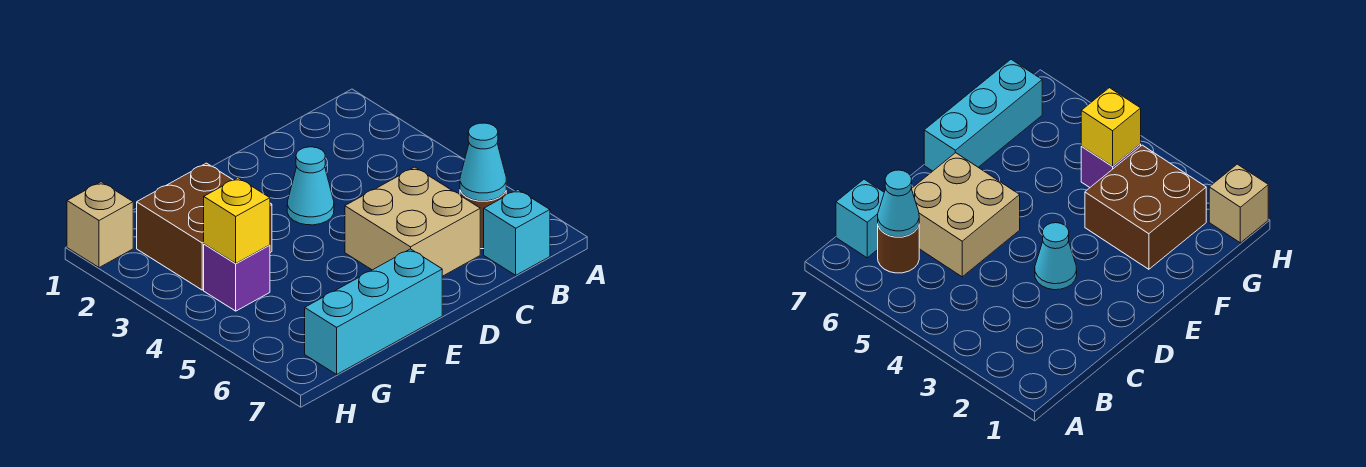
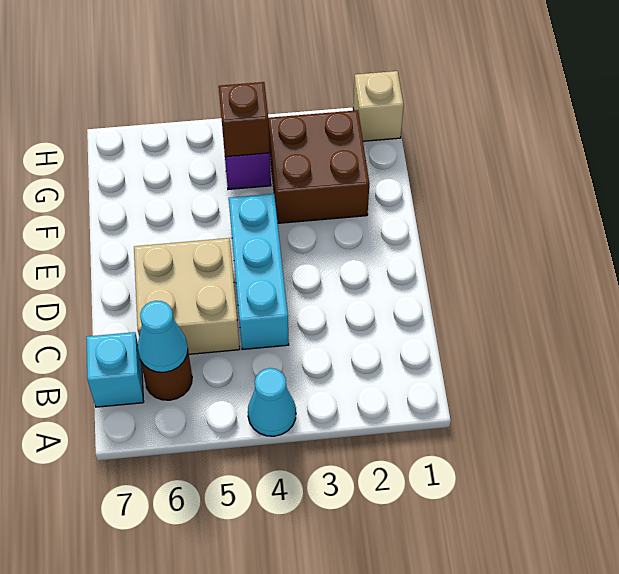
cyan cone D3 level 1 -> cyan cone A4 level 1
cyan brick E7:G7 level 1 -> cyan brick C4:E4 level 1
yellow brick G4 level 2 -> brown brick G4 level 2

